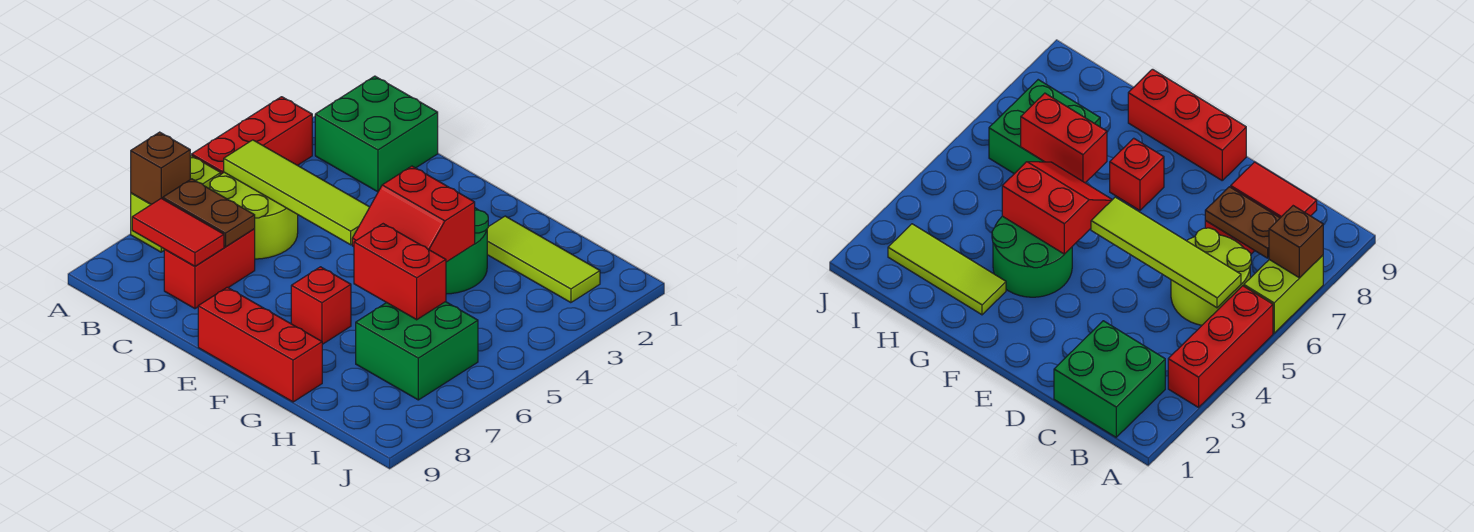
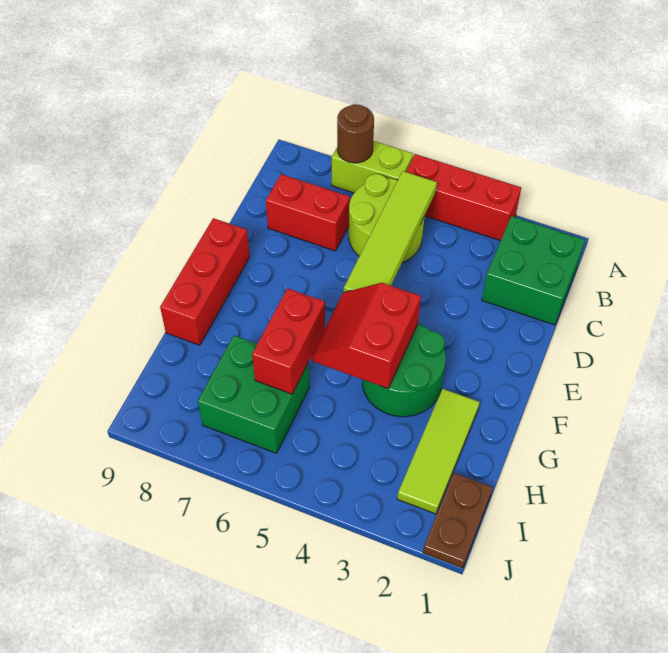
brown brick A7 level 2 -> brown round brick A7 level 2
brown plate B7:C7 level 2 -> brown plate I1:J1 level 1
red tile B8:C8 level 2 -> none
red brick F7 level 1 -> none

